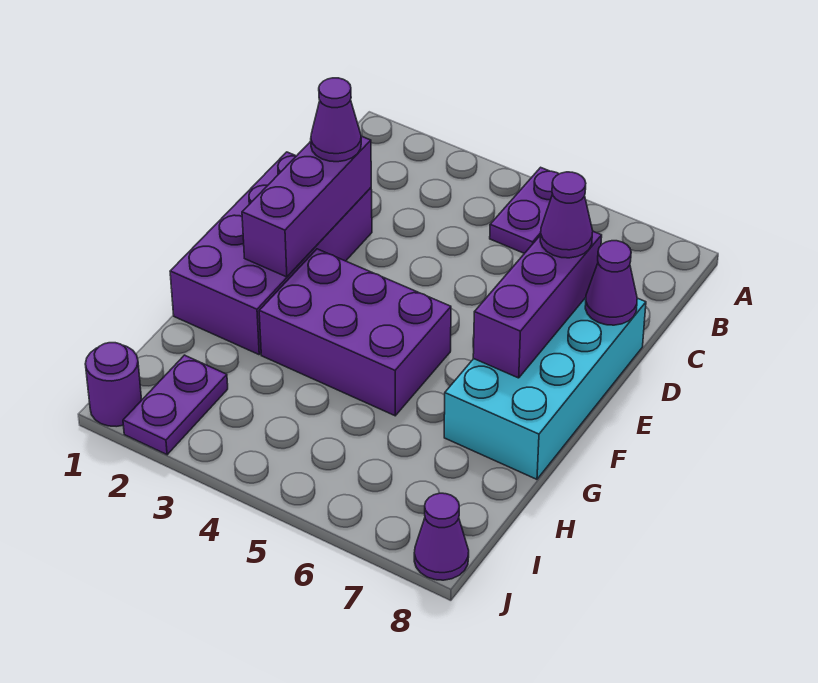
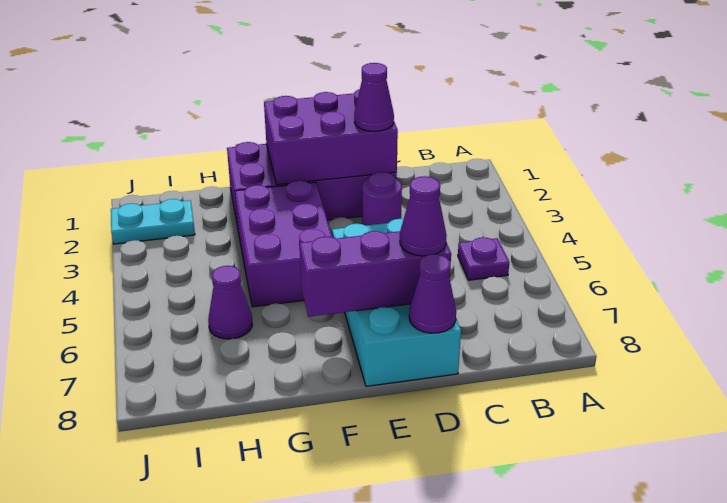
purple plate A5:B5 level 1 -> purple plate B5 level 1
purple brick D2:F2 level 2 -> purple brick D1:F2 level 2
cyan brick D7:G8 level 1 -> cyan brick D5:E8 level 1
purple plate I2:J2 level 1 -> cyan plate I2:J2 level 1
purple round brick J1 level 1 -> purple round brick D3 level 1
purple cone J8 level 1 -> purple cone H6 level 1

